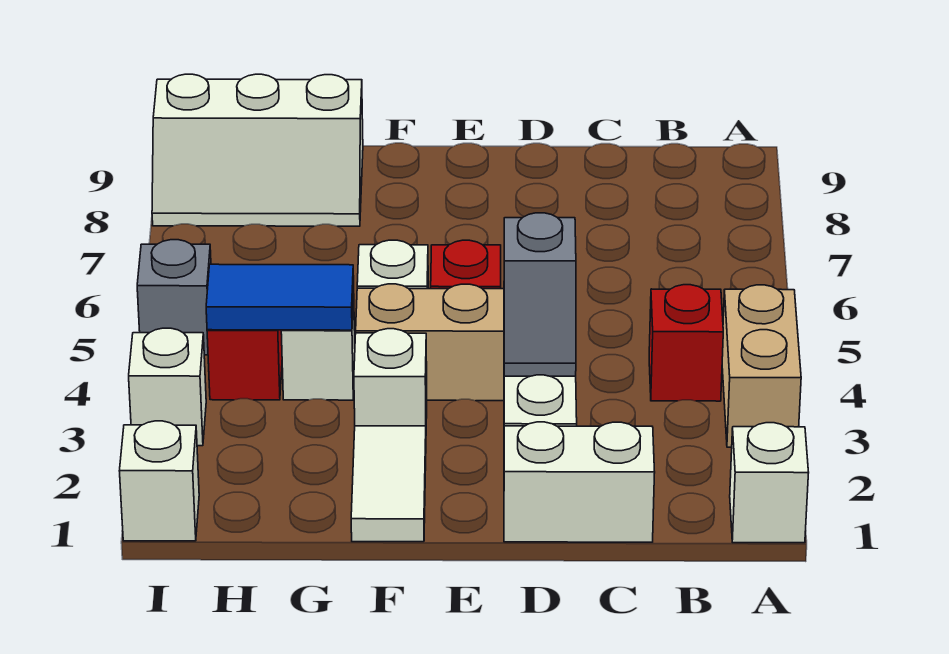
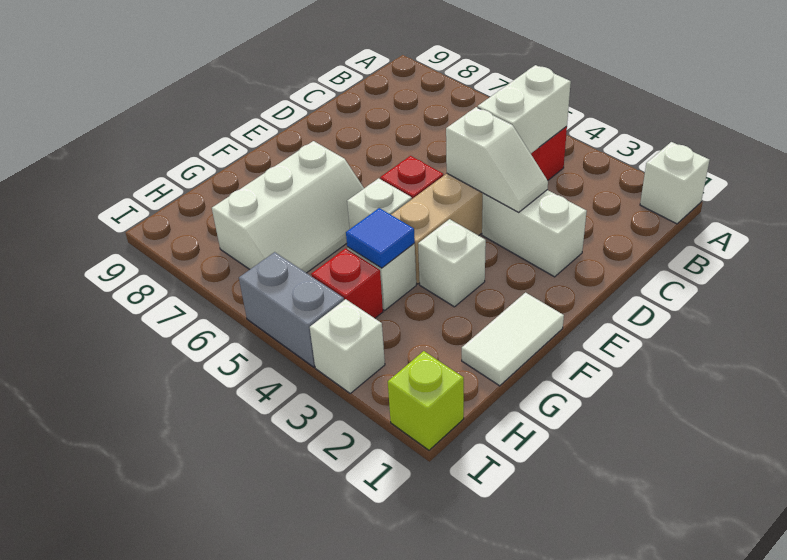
tan brick A3:A4 level 1 -> none
white brick C1:D1 level 1 -> white brick B4:C4 level 2
grey slope D3:D4 level 2 top 4 -> white slope D3:D4 level 2 top 4
white tile F1:F2 level 1 -> white tile F1:G1 level 1
blue tile G4:H4 level 2 -> blue tile G4 level 2
white slope G8:I9 level 1 top 9 -> white slope F6:H7 level 1 top 7
white brick I1 level 1 -> lime brick I1 level 1
grey brick I5 level 1 -> grey brick I4:I5 level 1

